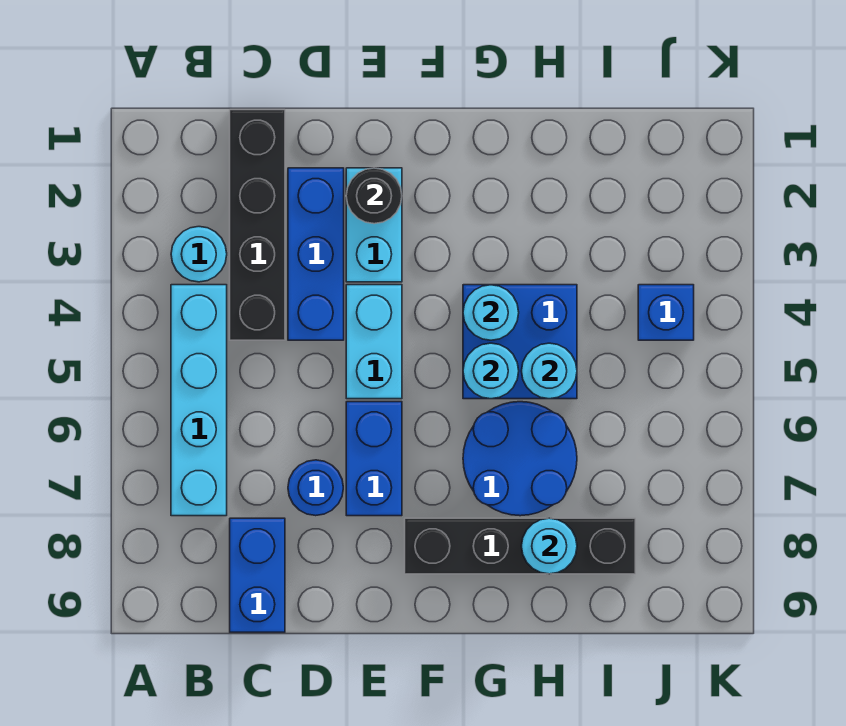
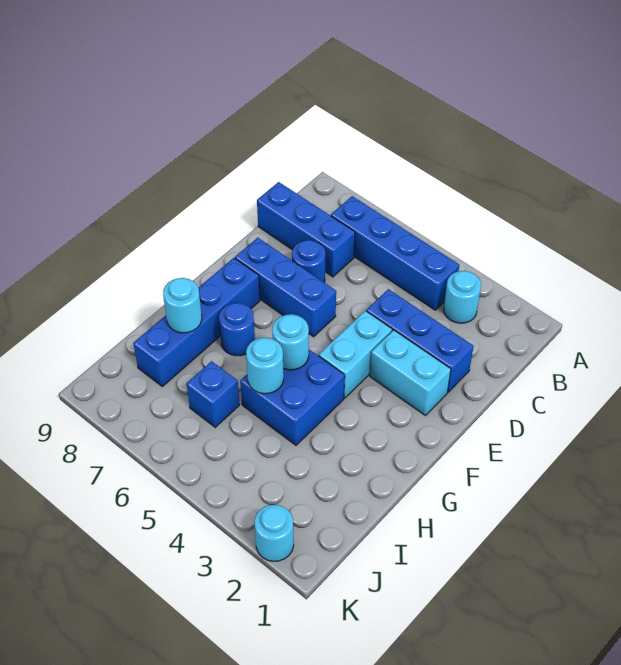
cyan brick B4:B7 level 1 -> blue brick B4:B7 level 1
black brick C1:C4 level 1 -> none
blue brick C8:C9 level 1 -> blue brick C7:C9 level 1
black round brick E2 level 2 -> none
cyan brick E4:E5 level 1 -> cyan brick E4:F4 level 1
blue brick E6:E7 level 1 -> blue brick E6:E8 level 1
black brick F8:I8 level 1 -> blue brick F8:I8 level 1
cyan round brick G4 level 2 -> cyan round brick K2 level 1
blue round brick G6:H7 level 1 -> blue round brick G7 level 1
blue brick J4 level 1 -> blue brick I6 level 1

